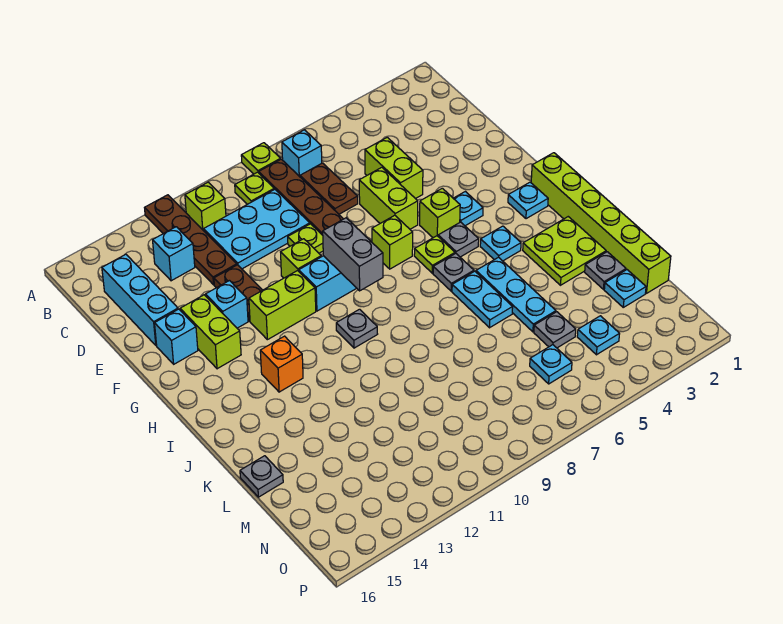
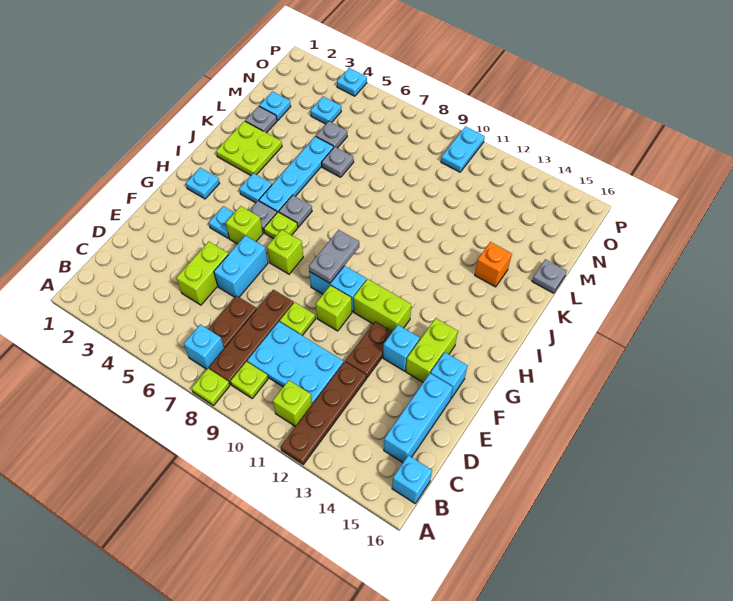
cyan brick C13 level 1 -> cyan brick B16 level 1
lime brick E6:F6 level 1 -> cyan brick E6:F6 level 1
grey brick G9:H9 level 2 -> grey plate G9:H9 level 2
lime brick H1:M1 level 1 -> none
grey plate I10 level 1 -> grey plate L6 level 1
orange brick I13 level 1 -> orange brick K14 level 1
cyan plate J5:L5 level 1 -> cyan plate I5:L5 level 1
cyan plate J6:K6 level 1 -> cyan plate O10:P10 level 1
cyan plate N6 level 1 -> cyan plate P4 level 1

